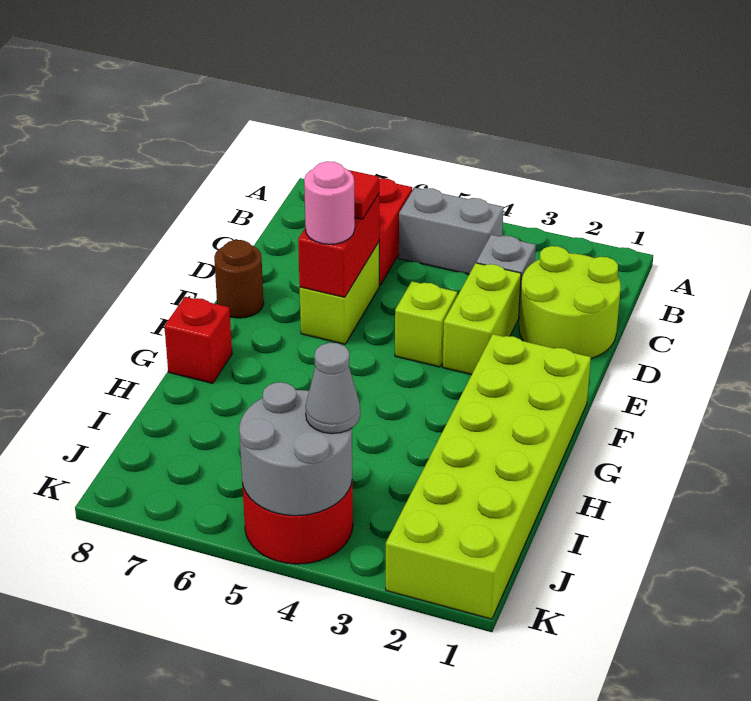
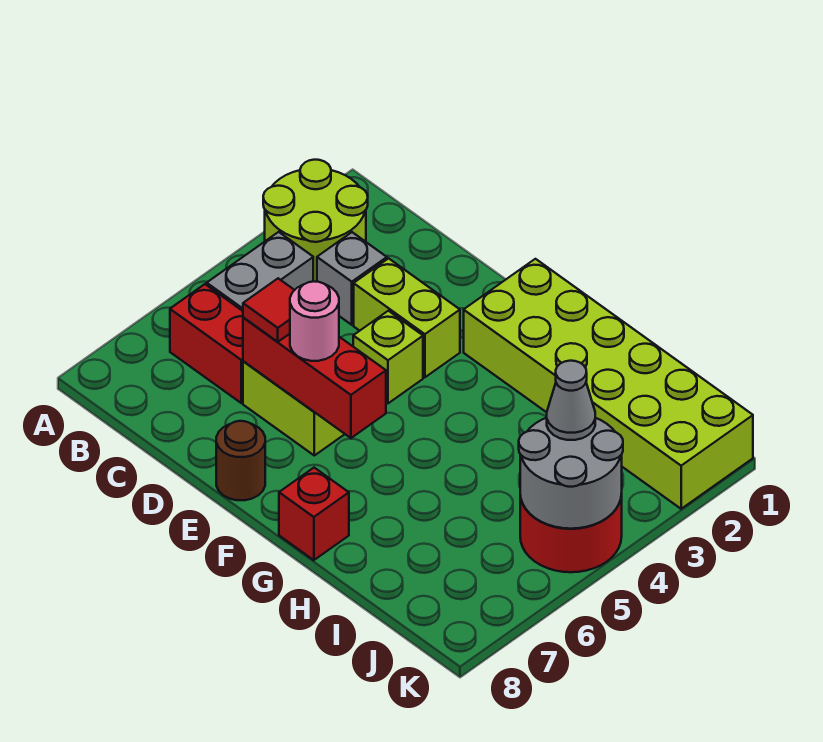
lime round brick C1:D2 level 1 -> lime round brick A2:B3 level 1
red brick D6:E6 level 2 -> red brick D6:F6 level 2

